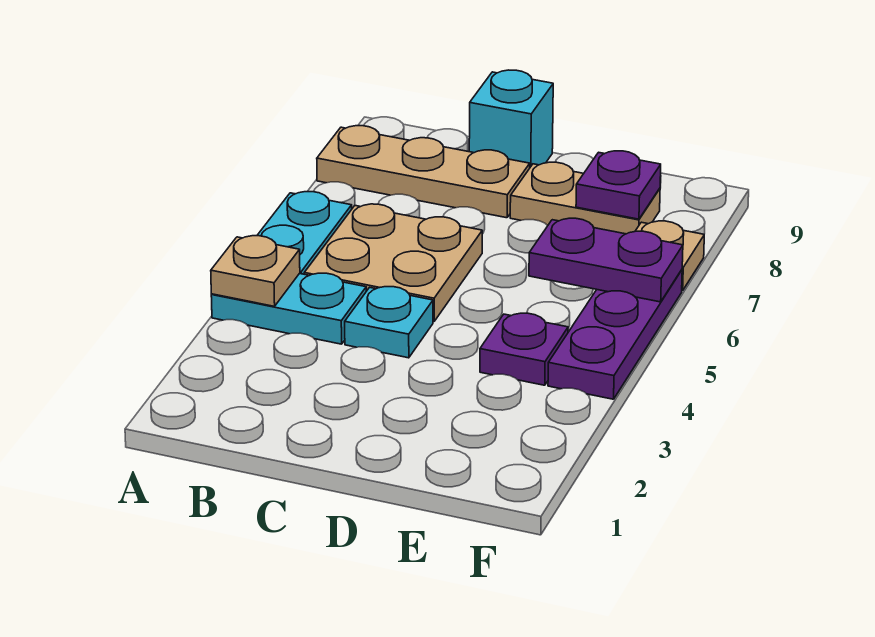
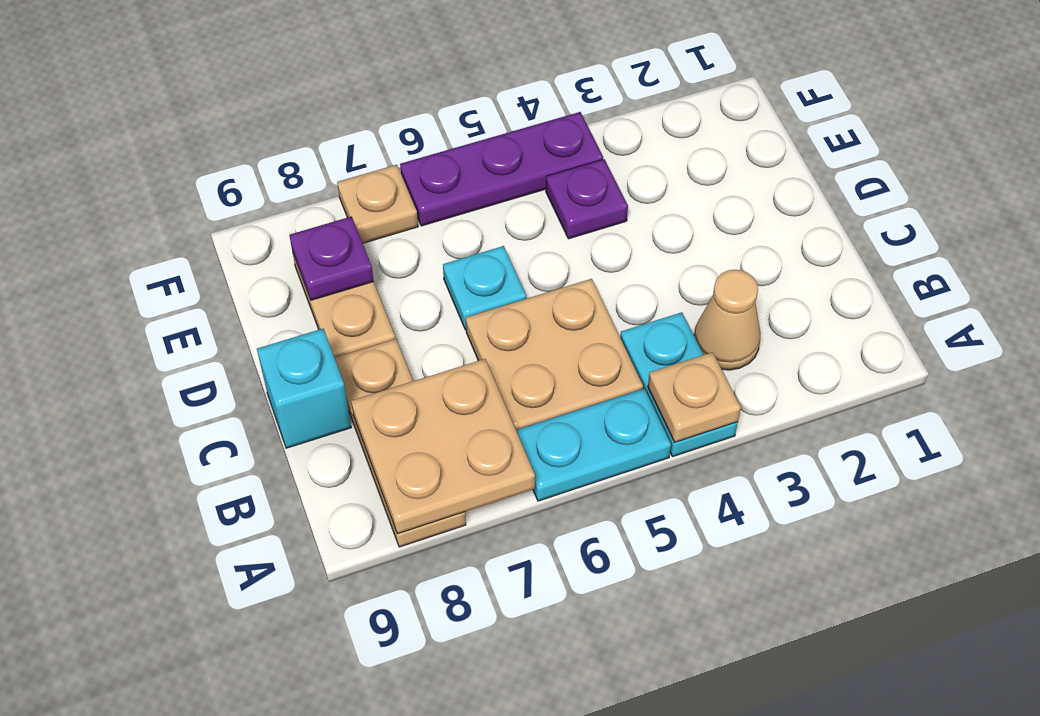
none -> tan plate A7:B8 level 2
none -> tan cone B3 level 1
cyan plate C4 level 1 -> cyan plate D6 level 1
purple plate E6:F6 level 2 -> none

